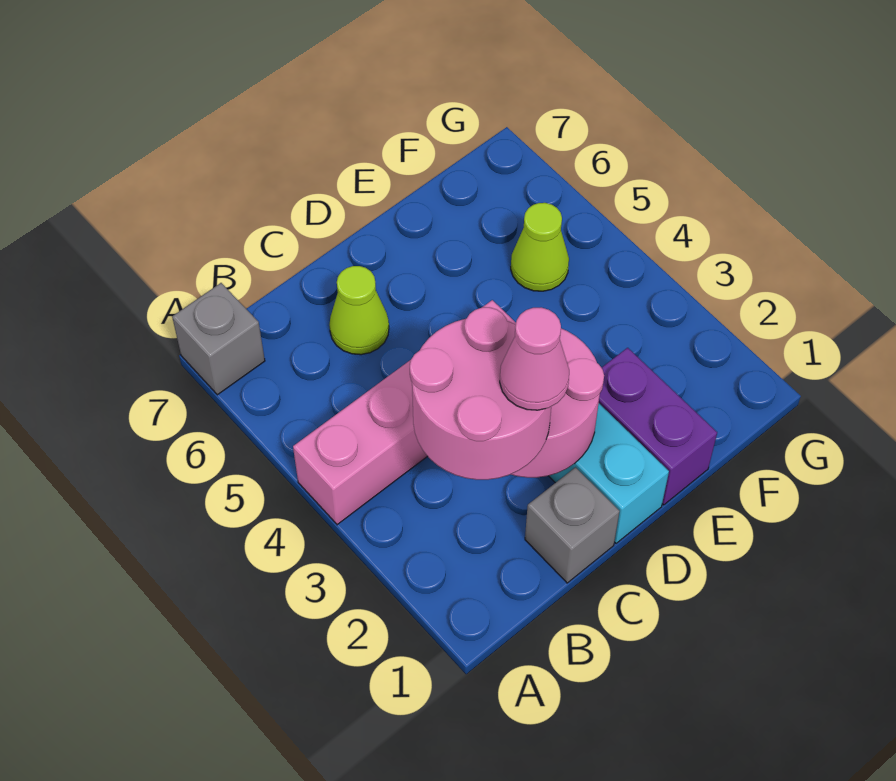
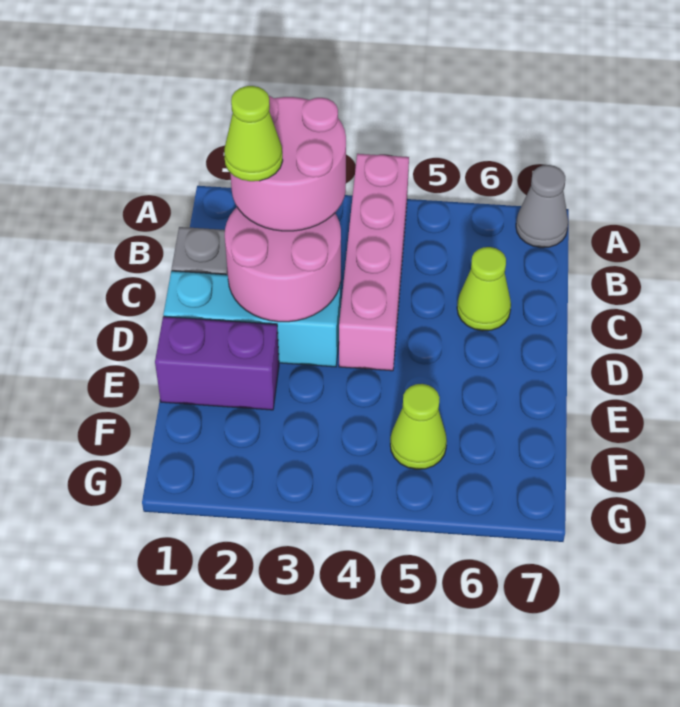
grey brick A7 level 1 -> grey cone A7 level 1
pink cone C2 level 4 -> lime cone C2 level 4

